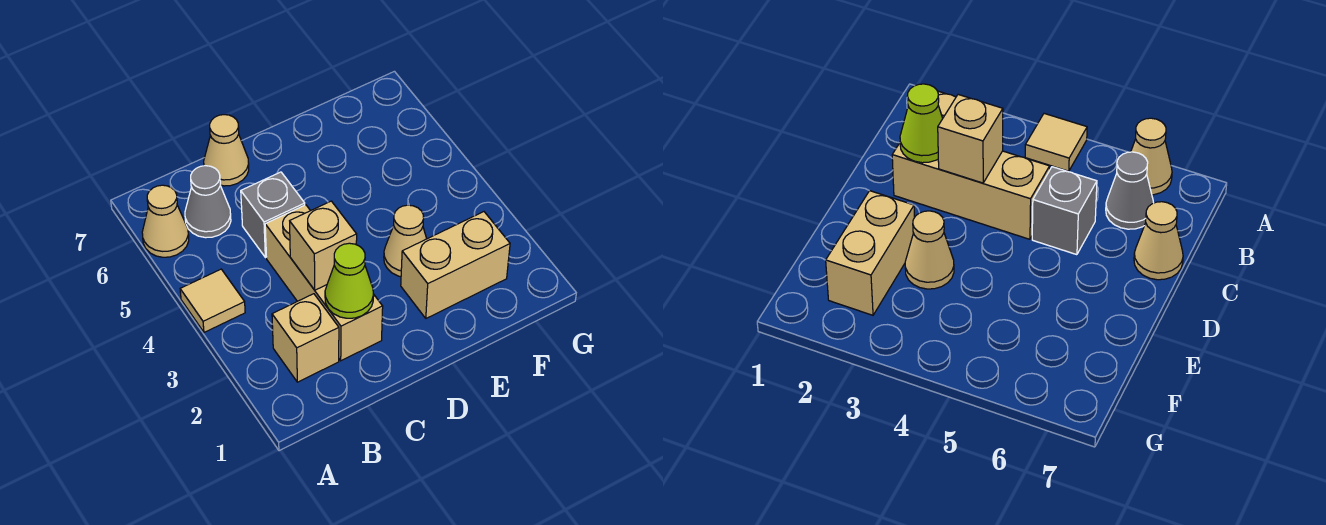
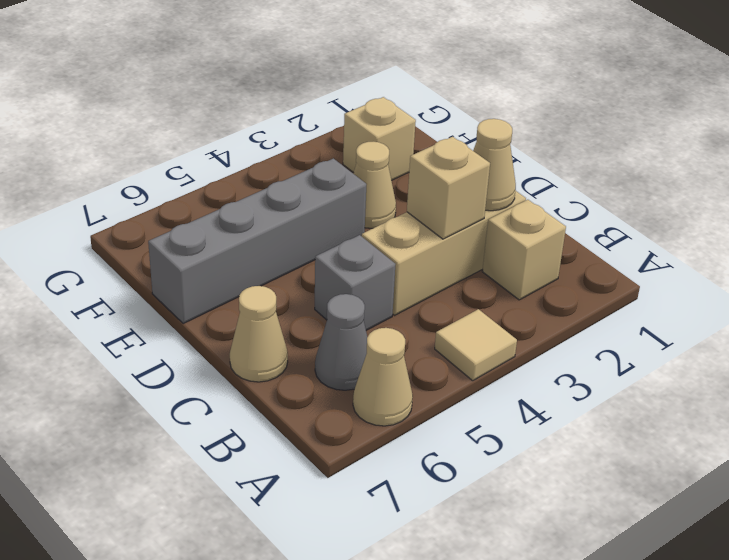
lime cone C2 level 2 -> tan cone C2 level 2
tan brick E2:F2 level 1 -> tan brick F2 level 1
none -> grey brick E4:E7 level 1

